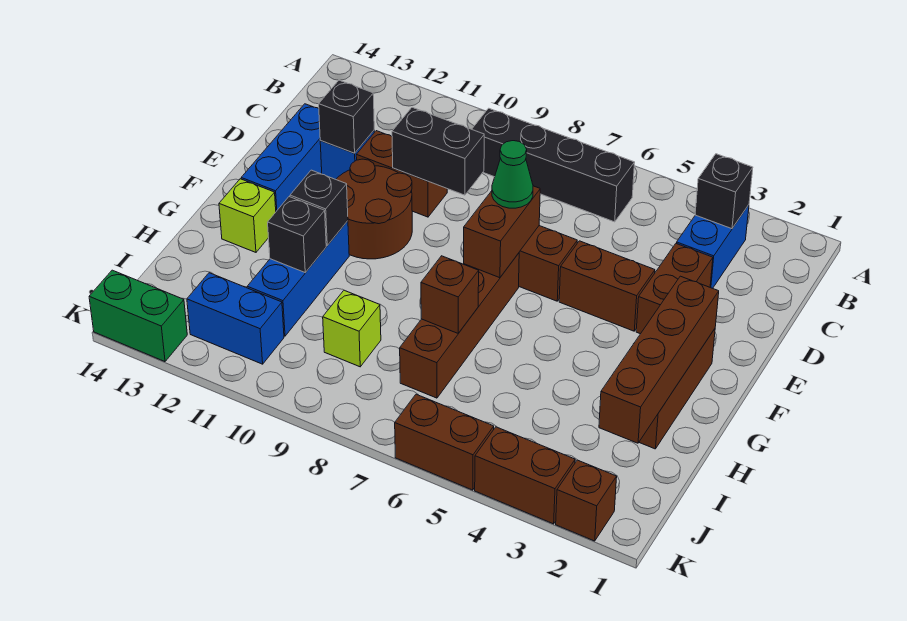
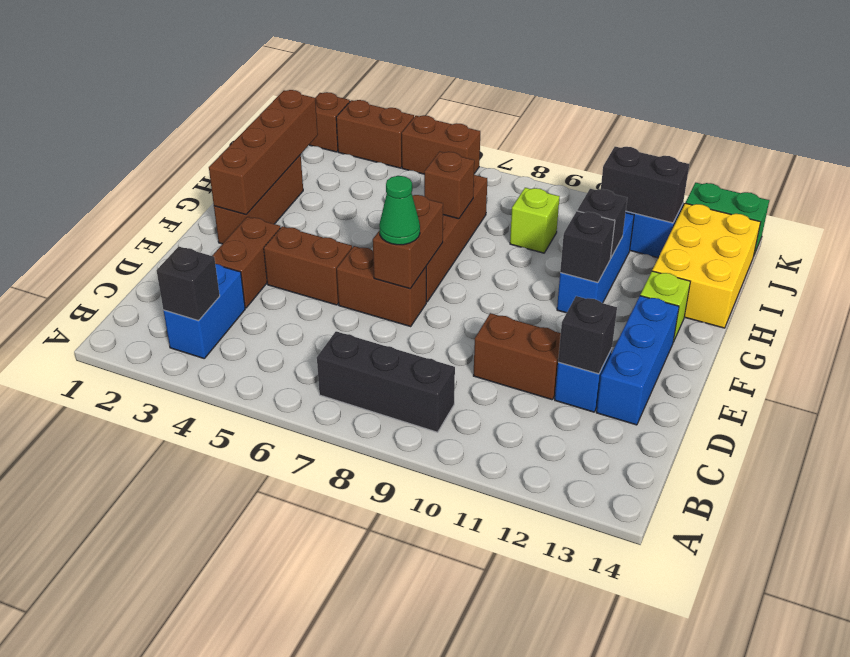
black brick B6:B9 level 1 -> black brick B7:B9 level 1
black brick D9:D10 level 2 -> black brick J11:J12 level 2
brown round brick E10:F11 level 1 -> none
none -> yellow brick H13:J14 level 1

